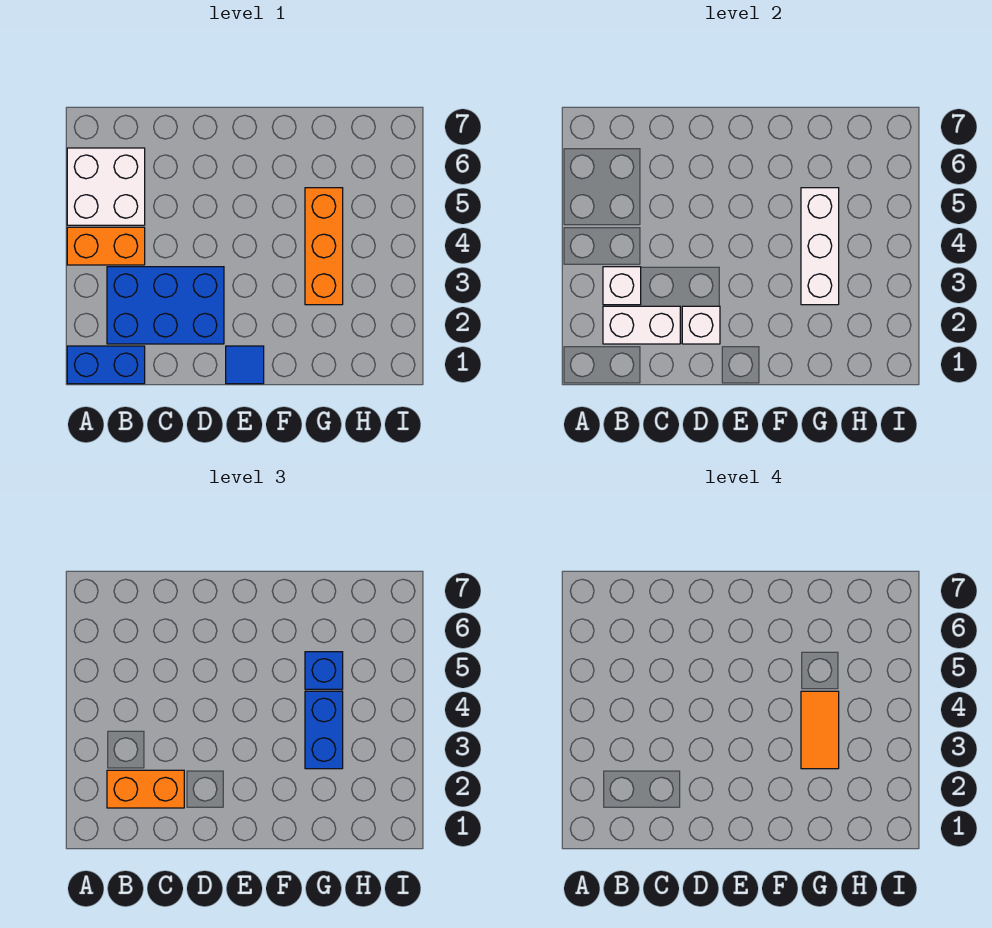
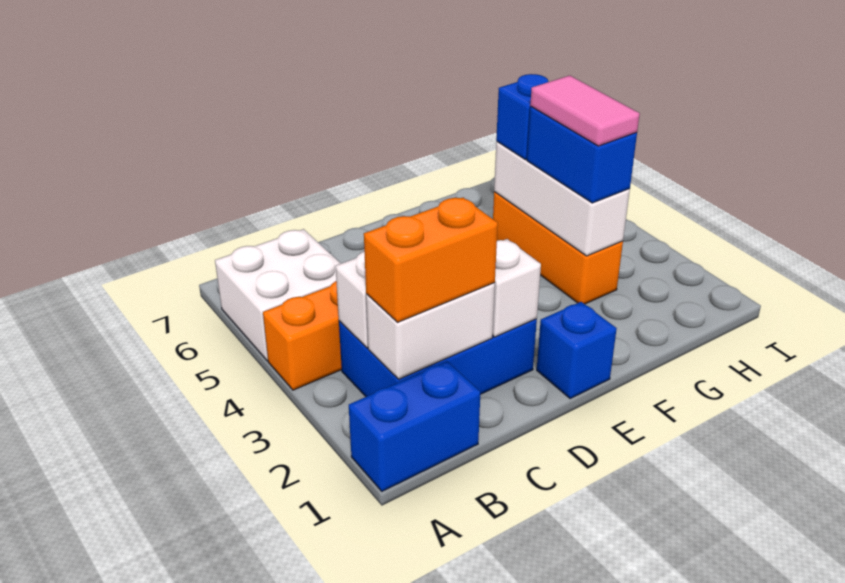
blue tile E1 level 1 -> blue brick E1 level 1
orange tile G3:G4 level 4 -> pink tile G3:G4 level 4

